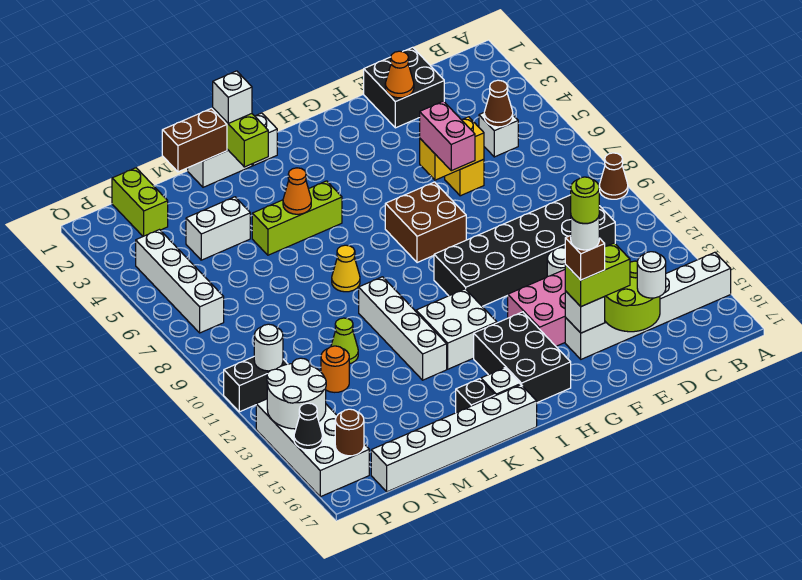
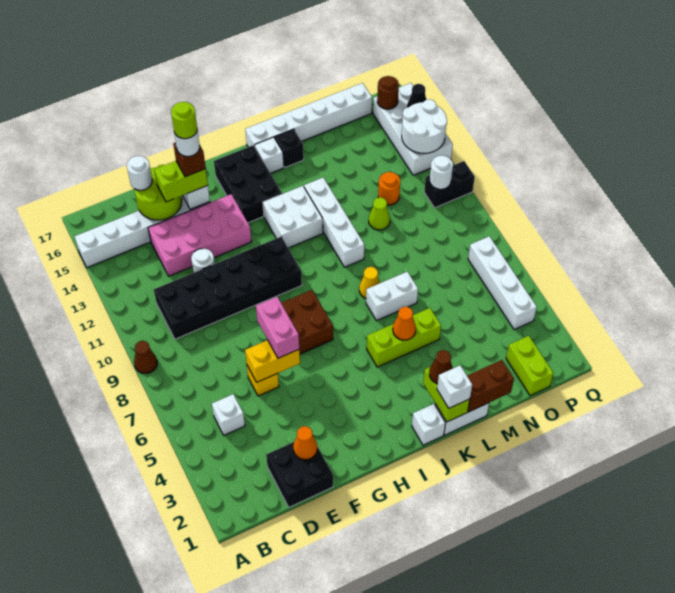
brown cone C5 level 2 -> brown cone K2 level 3
white brick M4:N4 level 1 -> white brick K7:L7 level 1

